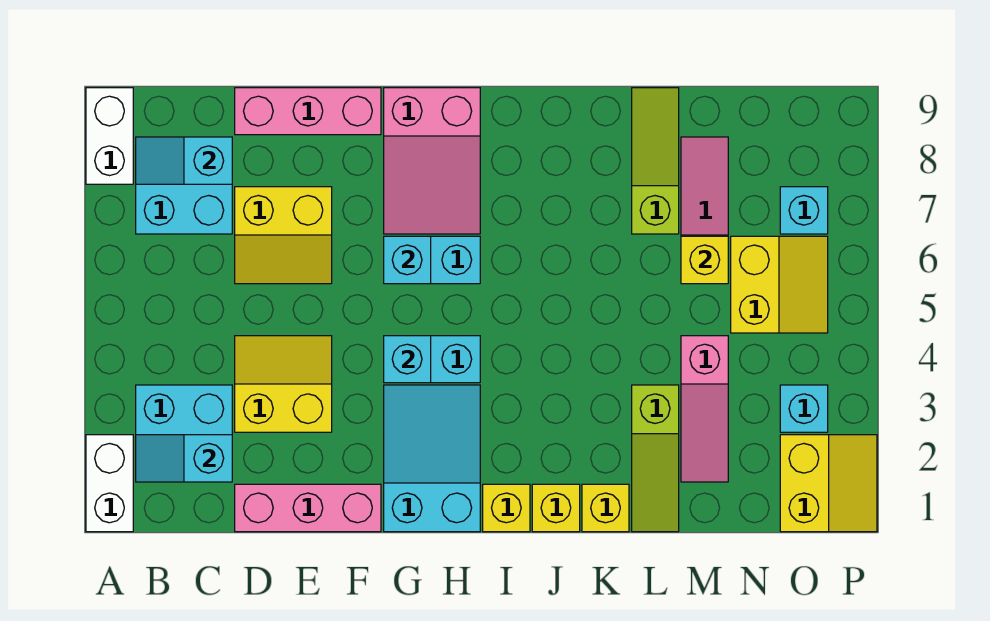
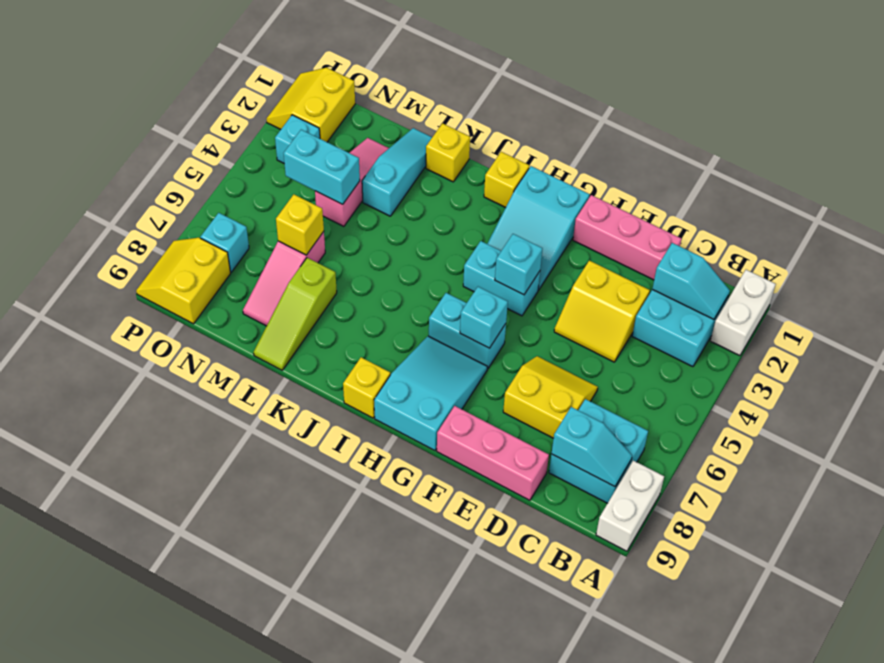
pink slope G7:H9 level 1 top 9 -> cyan slope G7:H9 level 1 top 9
yellow brick J1 level 1 -> yellow brick I9 level 1
lime slope L1:L3 level 1 top 3 -> cyan slope L1:L3 level 1 top 3
none -> cyan brick M4:N4 level 2
yellow slope N5:O6 level 1 top N -> yellow slope O8:P9 level 1 top O

